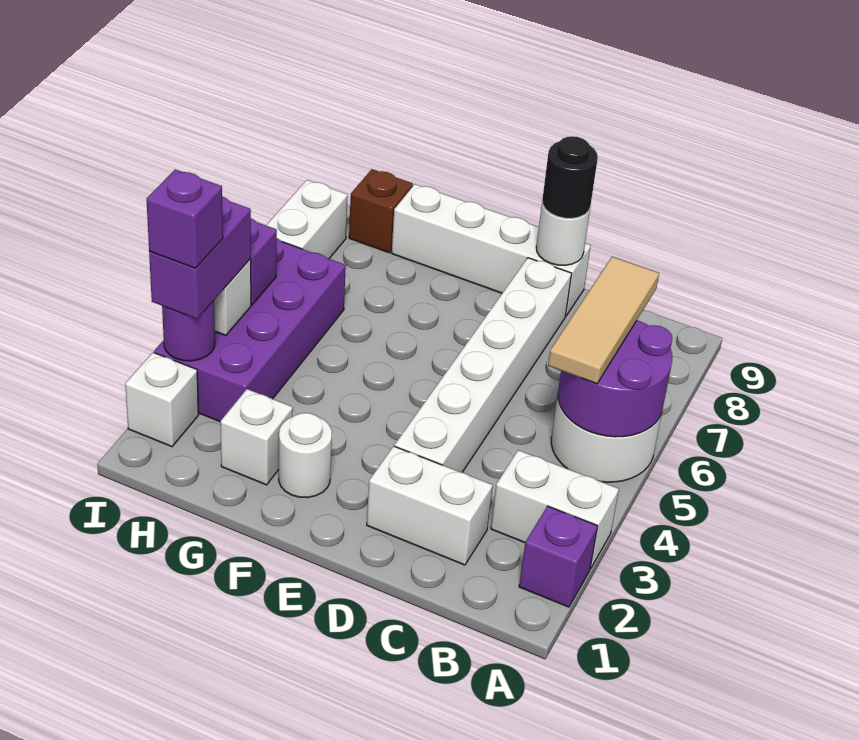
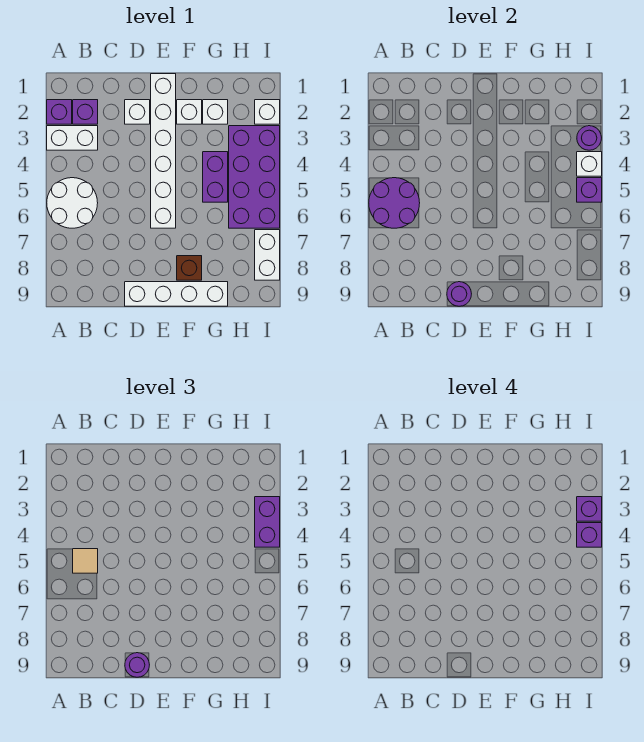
none -> purple brick B2 level 1
tan tile B5:B7 level 3 -> tan tile B5 level 3
white brick C2:D2 level 1 -> white brick D2 level 1
white brick D3:D8 level 1 -> white brick E1:E6 level 1
white round brick D9 level 2 -> purple round brick D9 level 2
black round brick D9 level 3 -> purple round brick D9 level 3
white round brick F2 level 1 -> white brick F2 level 1
none -> purple brick G4:G5 level 1
brown brick H9 level 1 -> brown brick F8 level 1
none -> purple brick I4 level 4

